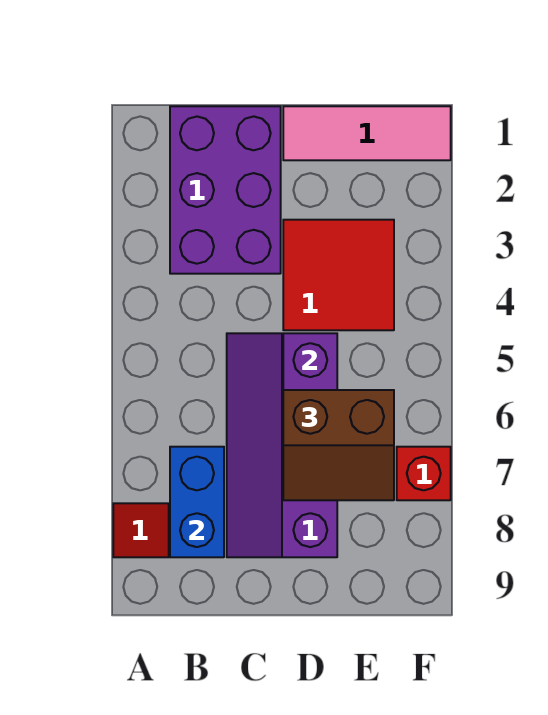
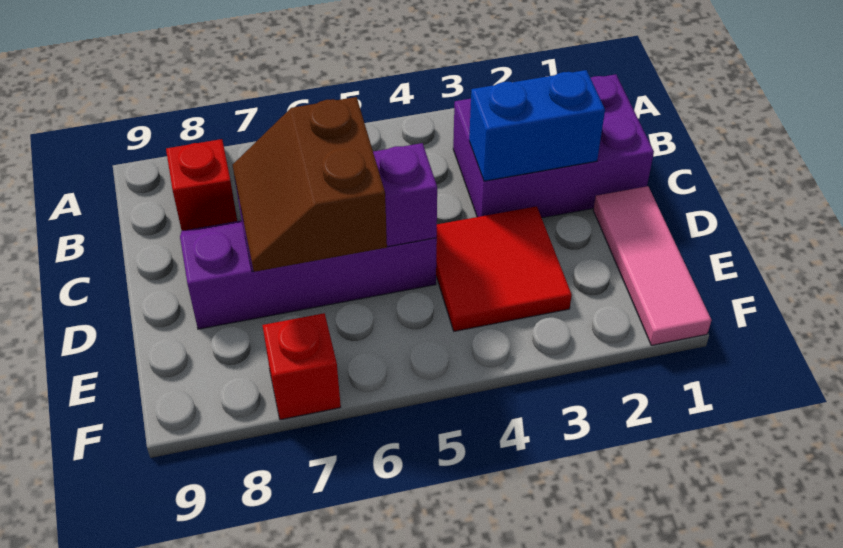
blue brick B7:B8 level 2 -> blue brick C2:C3 level 2

